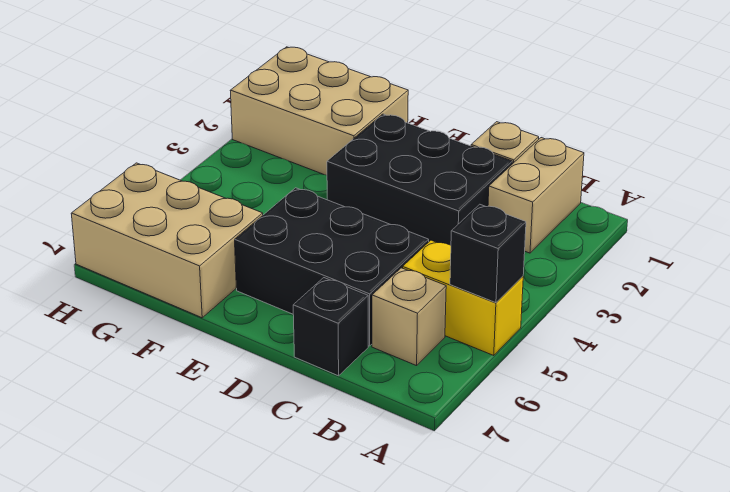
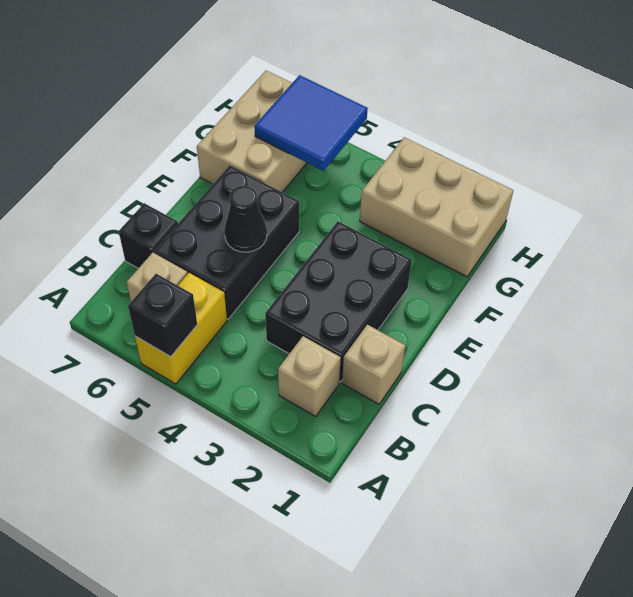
tan brick B1:B2 level 1 -> tan brick B2 level 1
none -> black cone D5 level 2
tan brick F1:H2 level 1 -> tan brick G1:H3 level 1
none -> blue tile G5:H6 level 2

